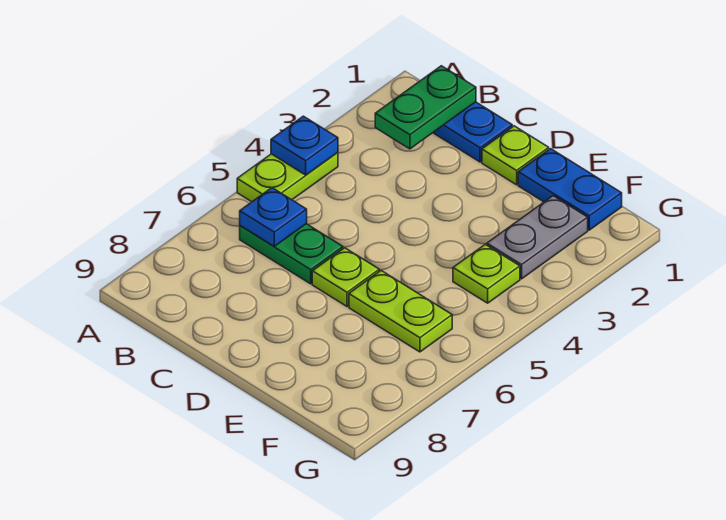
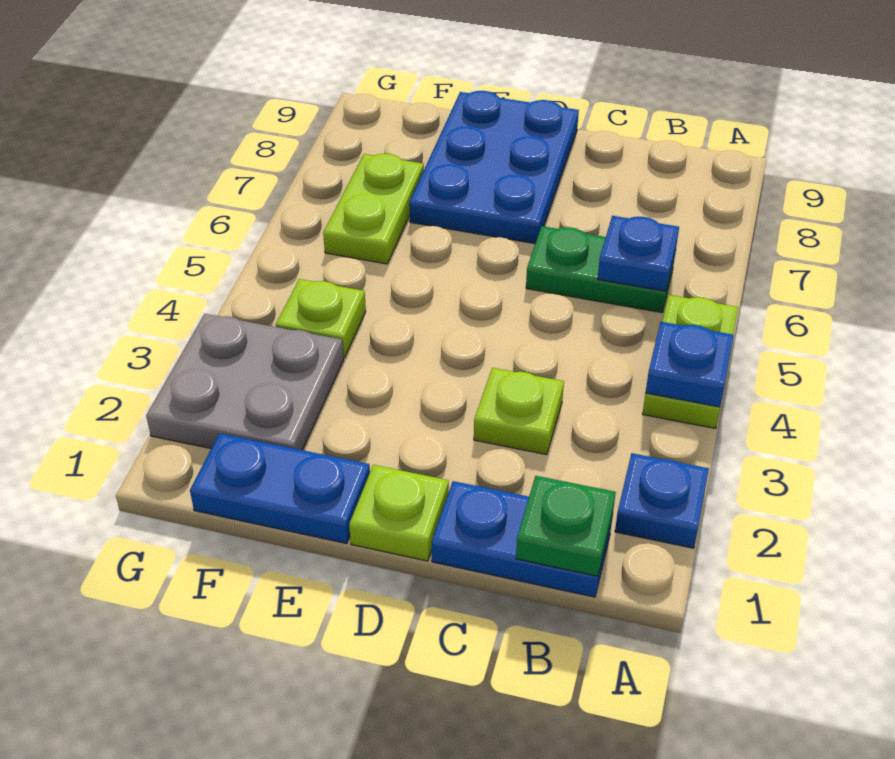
none -> blue plate A2 level 1
green plate B1:B2 level 2 -> green plate B1 level 2
lime plate D6 level 1 -> lime plate C3 level 1
none -> blue plate D7:E9 level 1
lime plate E6:F6 level 1 -> lime plate F6:F7 level 1
grey plate F2:F3 level 1 -> grey plate F2:G3 level 1

